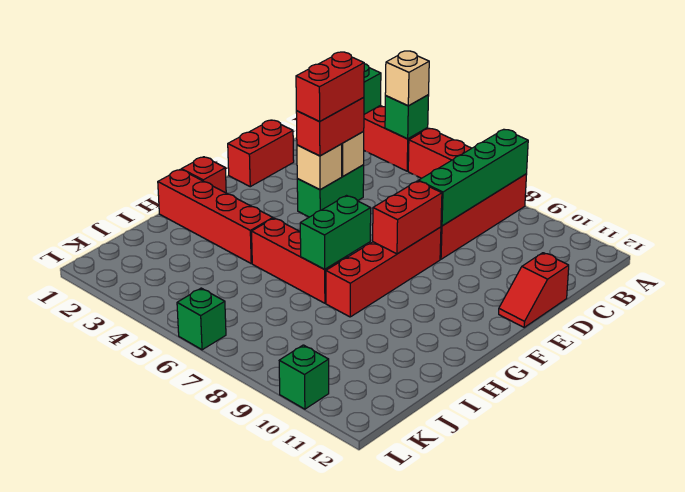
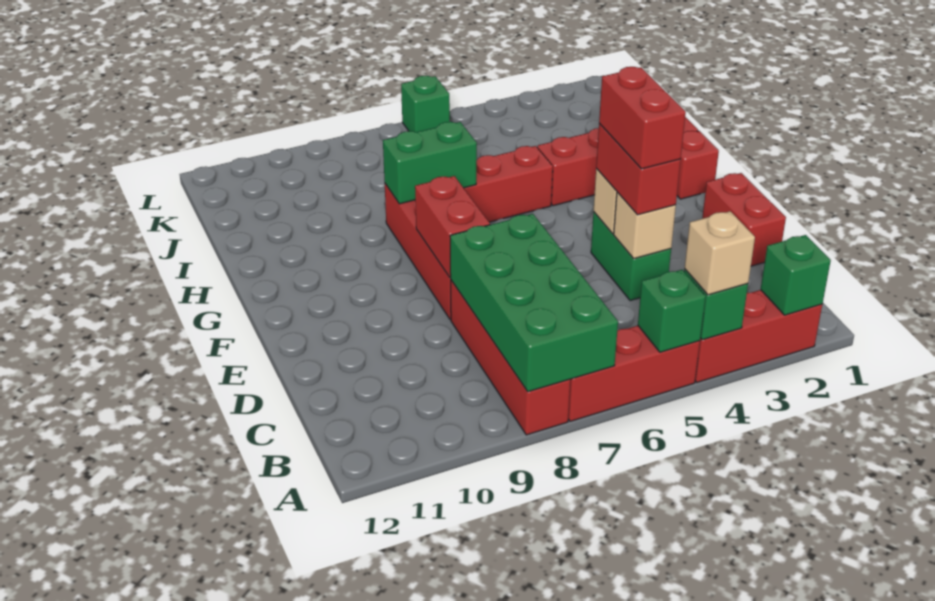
green brick A8:D8 level 2 -> green brick A7:D8 level 2
red slope D12:E12 level 1 top D -> none
green brick G7:H7 level 2 -> green brick H7:H8 level 2
green brick L10 level 1 -> green brick A5 level 2

